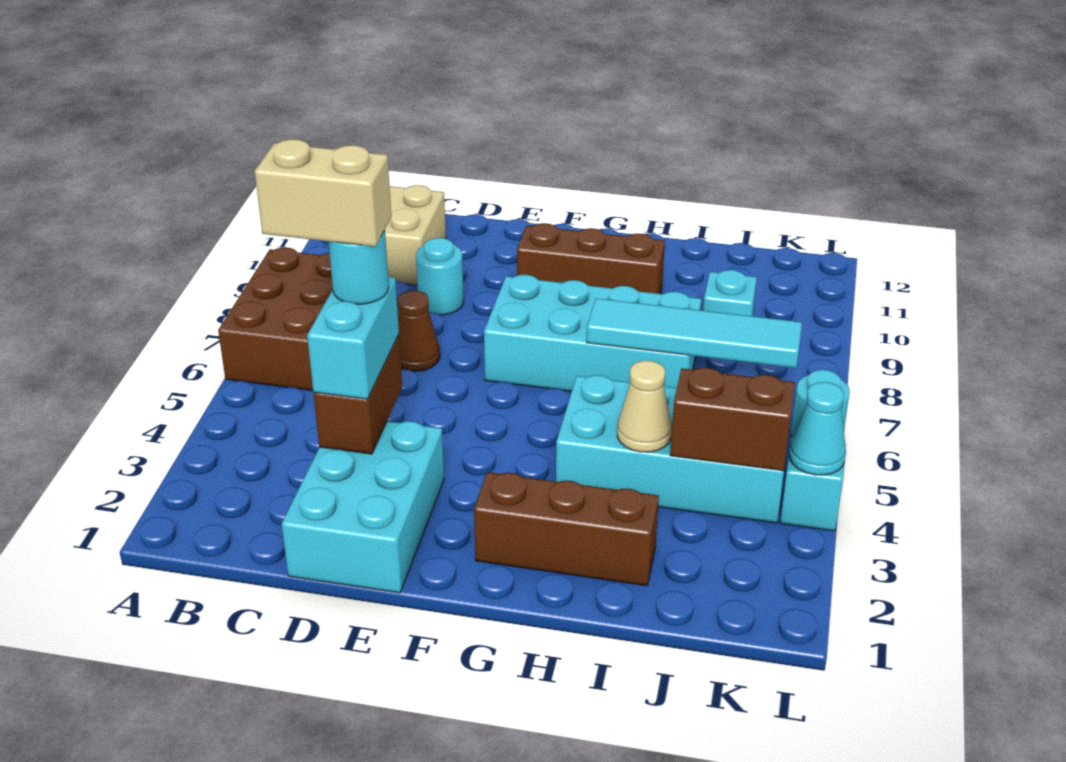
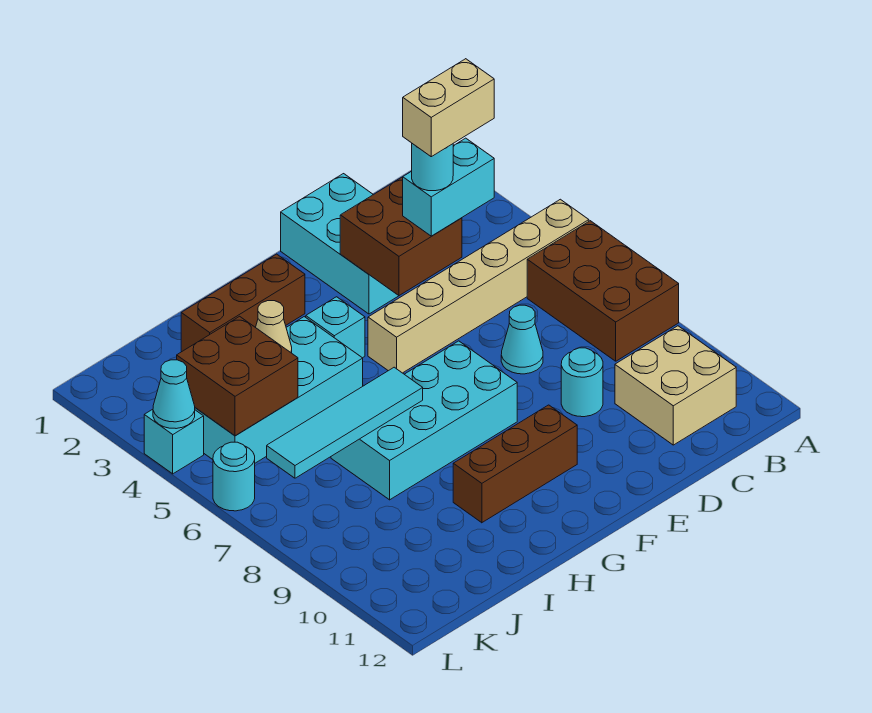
none -> tan brick A5:F5 level 1
brown brick D3:D4 level 2 -> brown brick D3:E4 level 2
cyan brick D3:D4 level 3 -> cyan brick C4:D4 level 3
brown cone D7 level 1 -> cyan cone D7 level 1
brown brick J4:K4 level 2 -> brown brick J4:K5 level 2
cyan brick J9 level 1 -> cyan brick G4 level 1

